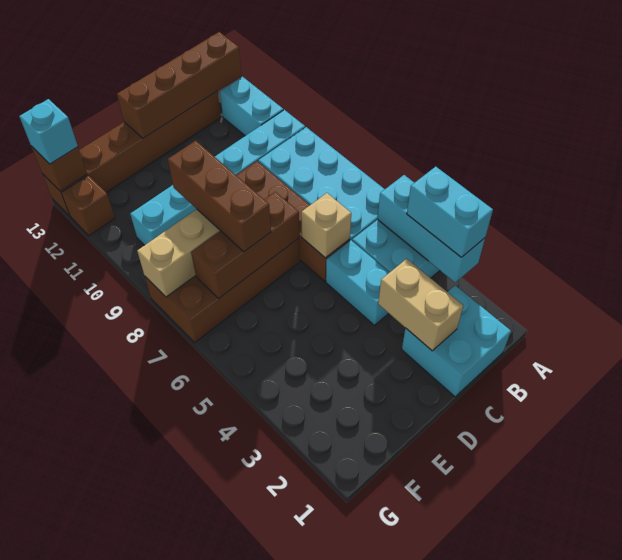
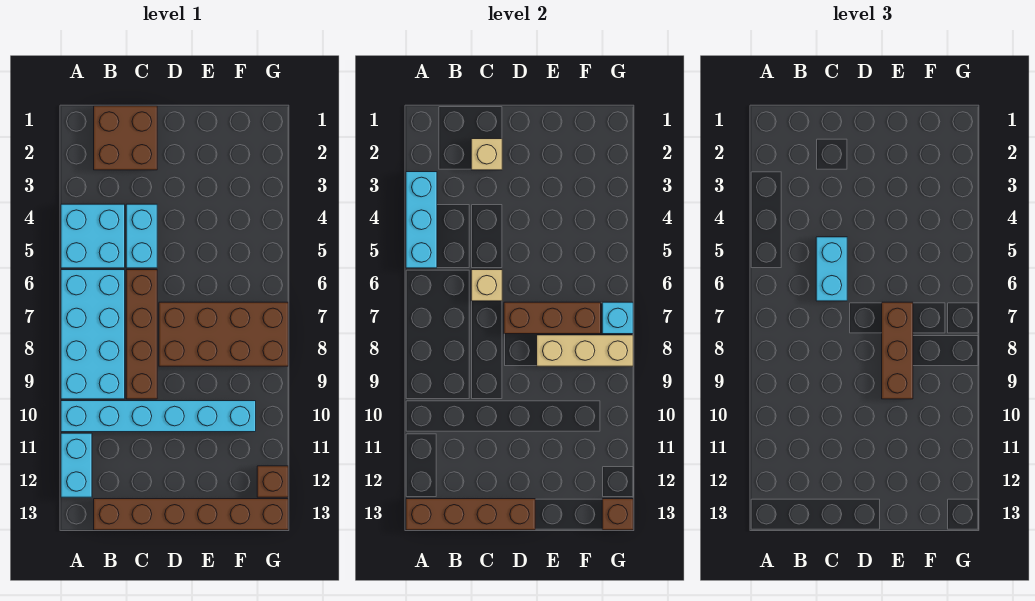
cyan brick A3:A4 level 3 -> cyan brick C5:C6 level 3
cyan brick B1:C2 level 1 -> brown brick B1:C2 level 1
tan brick C2:C3 level 2 -> tan brick C2 level 2
cyan brick G13 level 3 -> cyan brick G7 level 2

